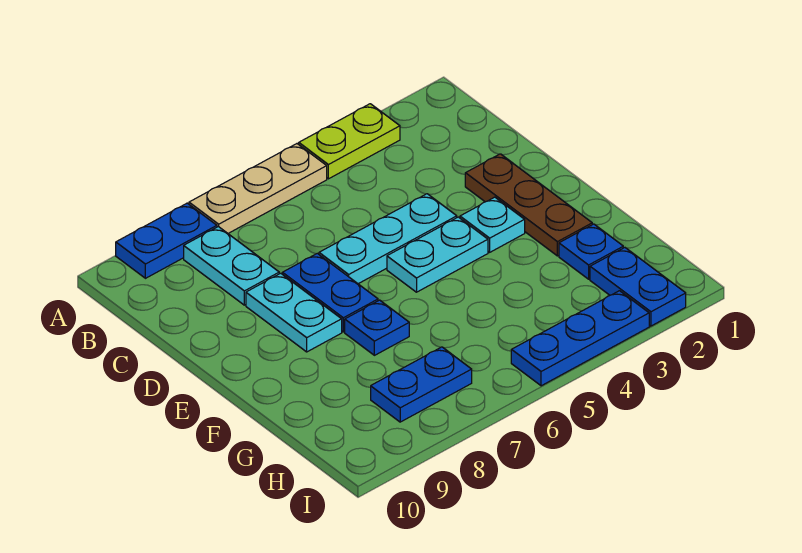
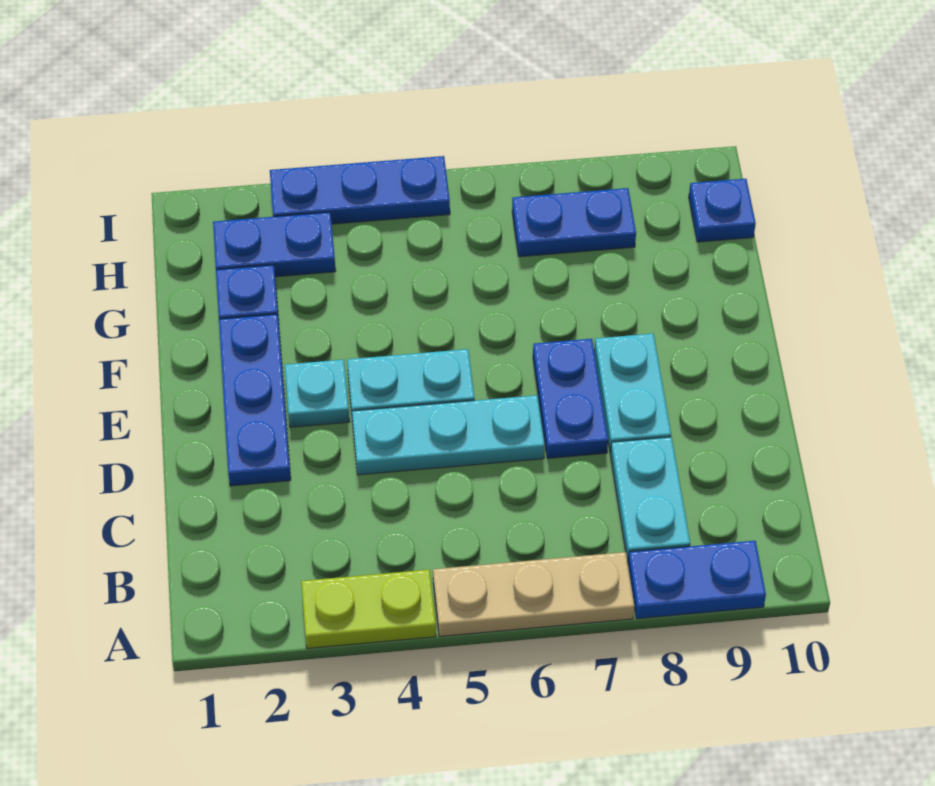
brown plate D2:F2 level 1 -> blue plate D2:F2 level 1
blue plate F7 level 1 -> blue plate H10 level 1
blue plate H2:I2 level 1 -> blue plate H2:H3 level 1

